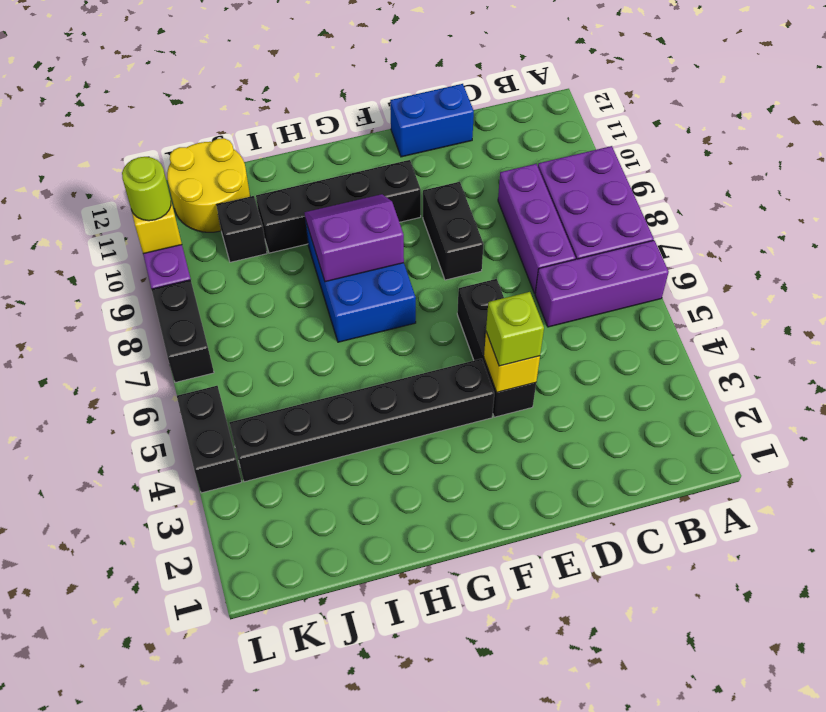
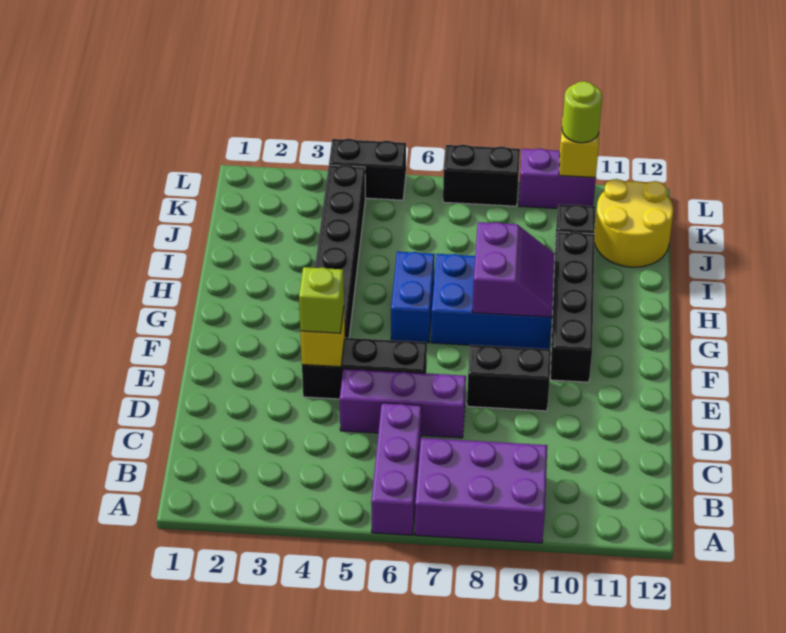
purple brick C7:C9 level 1 -> purple brick D5:D7 level 1
blue brick D12:E12 level 1 -> blue brick G6:H6 level 1

